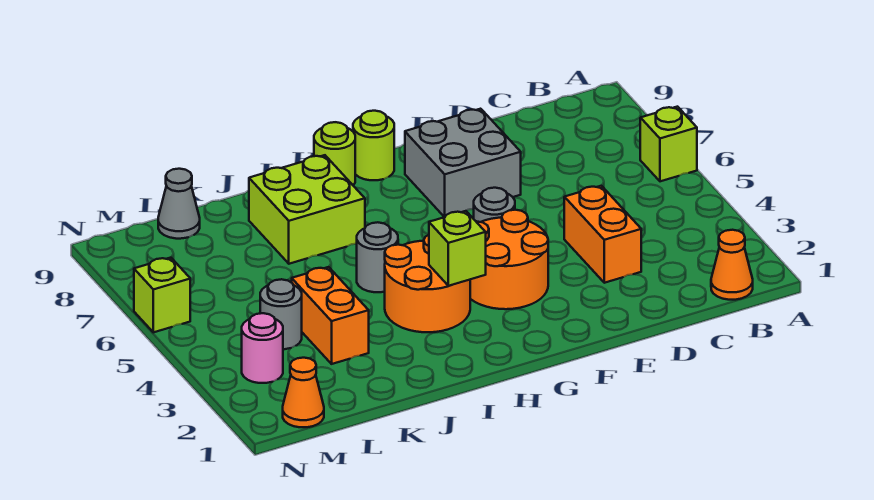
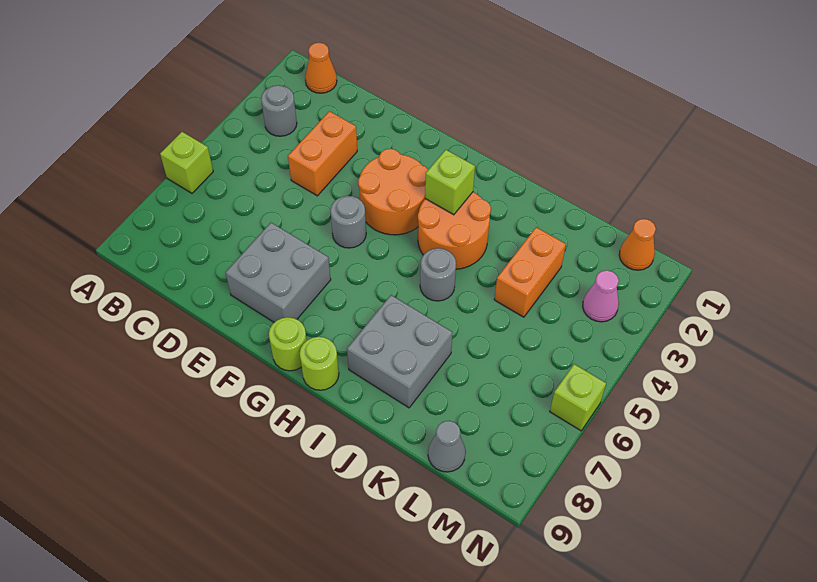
lime brick I7:J8 level 1 -> grey brick I7:J8 level 1
grey round brick L4 level 1 -> grey round brick B3 level 1
pink round brick M3 level 1 -> pink cone M3 level 1

